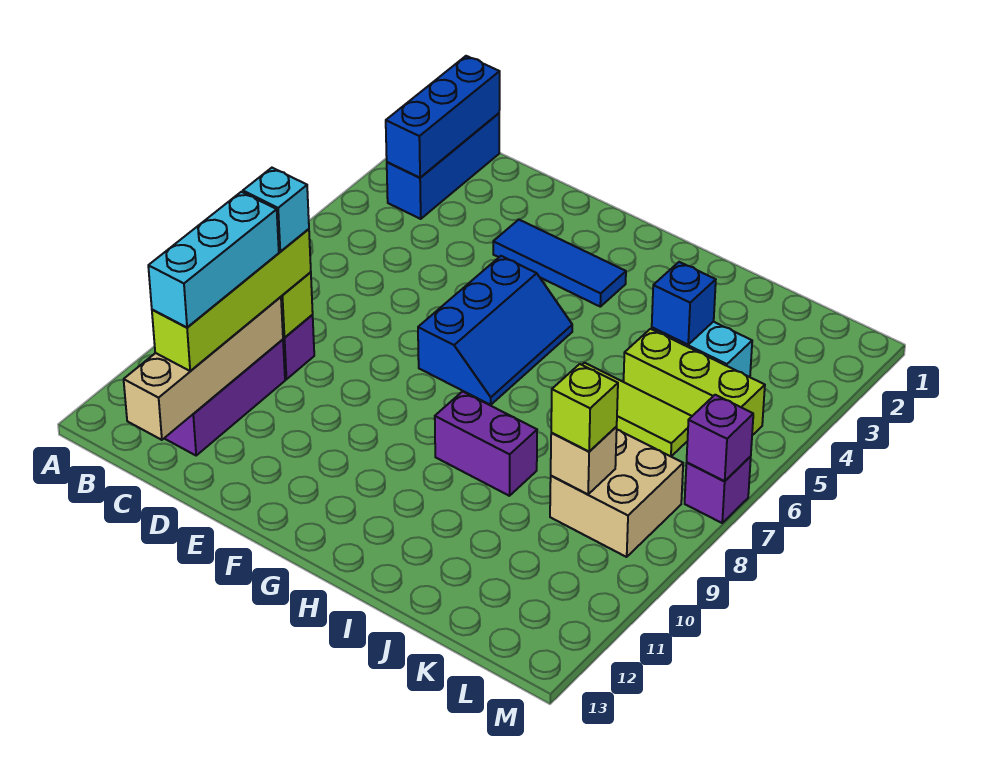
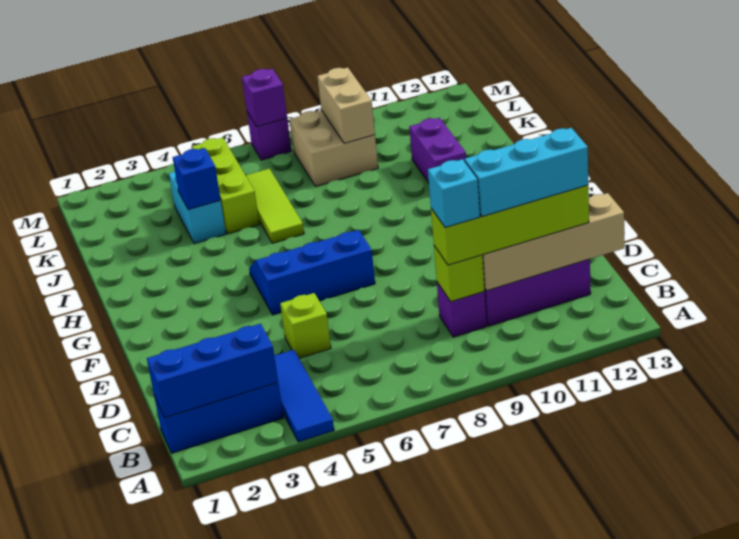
blue tile E3:G3 level 1 -> blue tile A4:C4 level 1
purple brick H9:I9 level 1 -> purple brick I11:J11 level 1
tan brick K9 level 2 -> tan brick K9:L9 level 2
lime brick K9 level 3 -> lime brick D5 level 1

